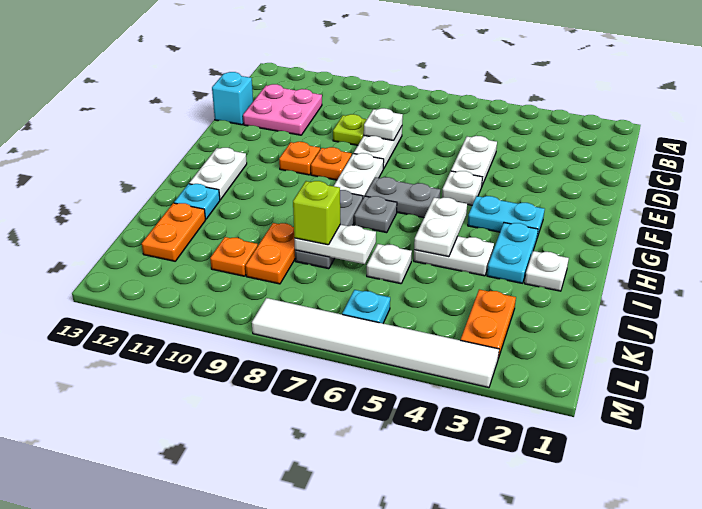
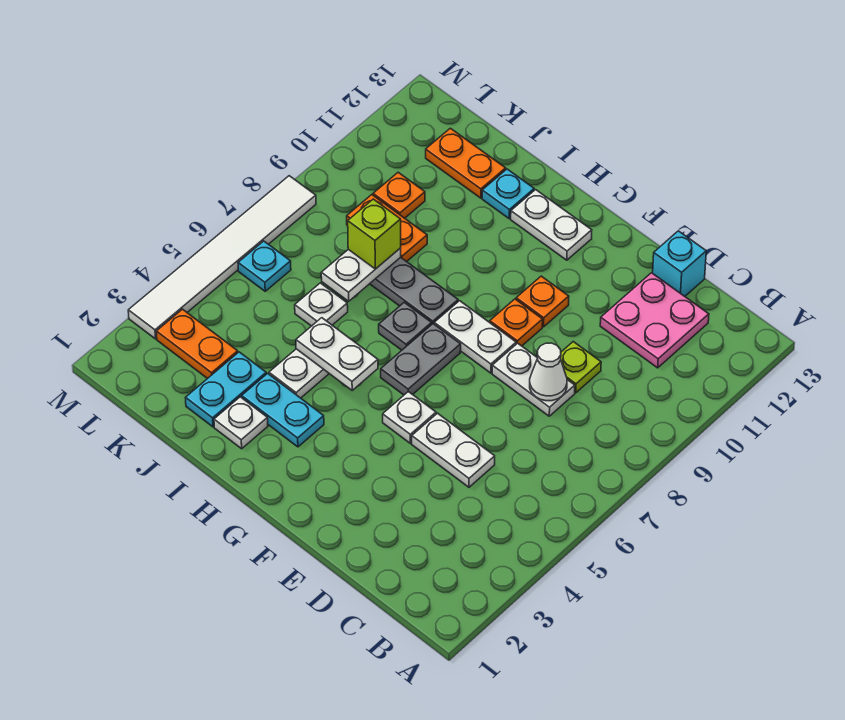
white plate D8 level 2 -> white cone D8 level 2
cyan plate G3:G4 level 1 -> cyan plate J2:J3 level 1

